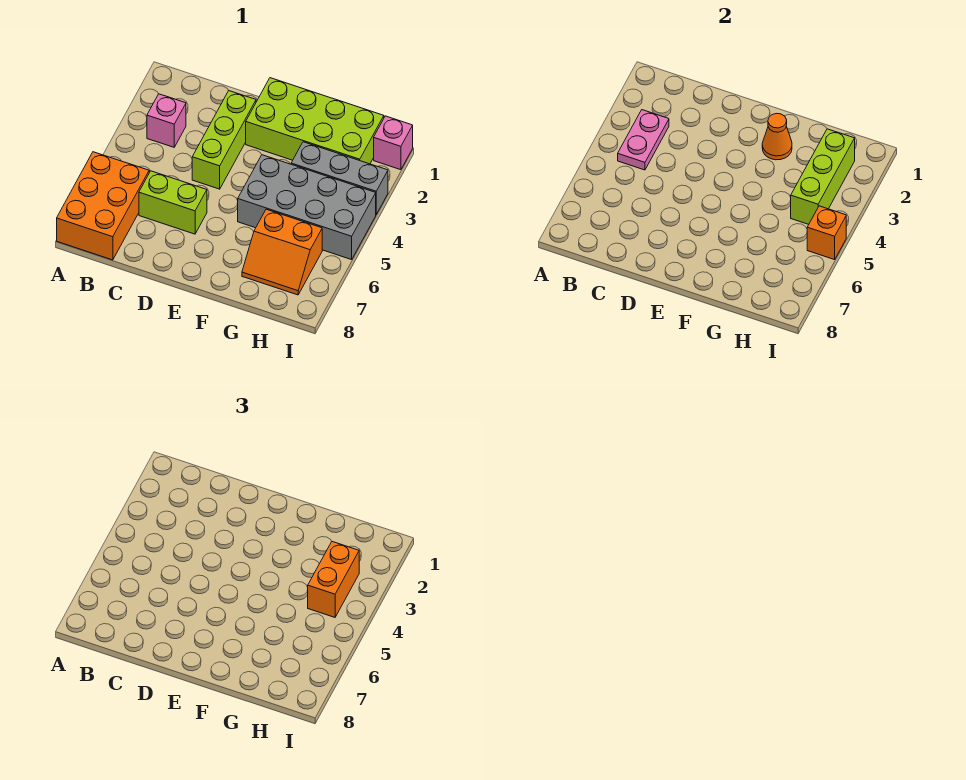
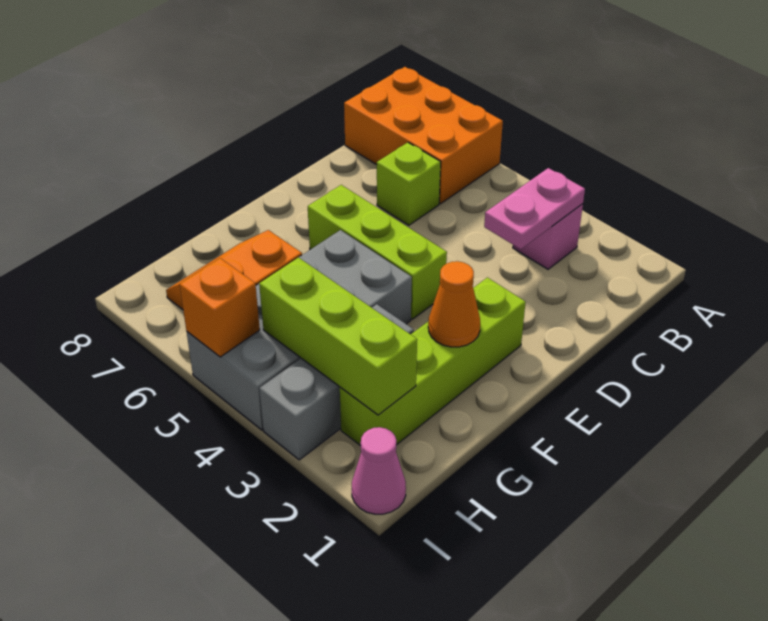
pink plate B3:B4 level 2 -> pink plate B3:C3 level 2
lime brick C6:D6 level 1 -> lime brick C6 level 1
lime brick D2:D4 level 1 -> lime brick E4:E6 level 1
lime brick E1:H2 level 1 -> lime brick E2:H2 level 1
orange brick H3:H4 level 3 -> none
pink brick I1 level 1 -> pink cone I1 level 1

